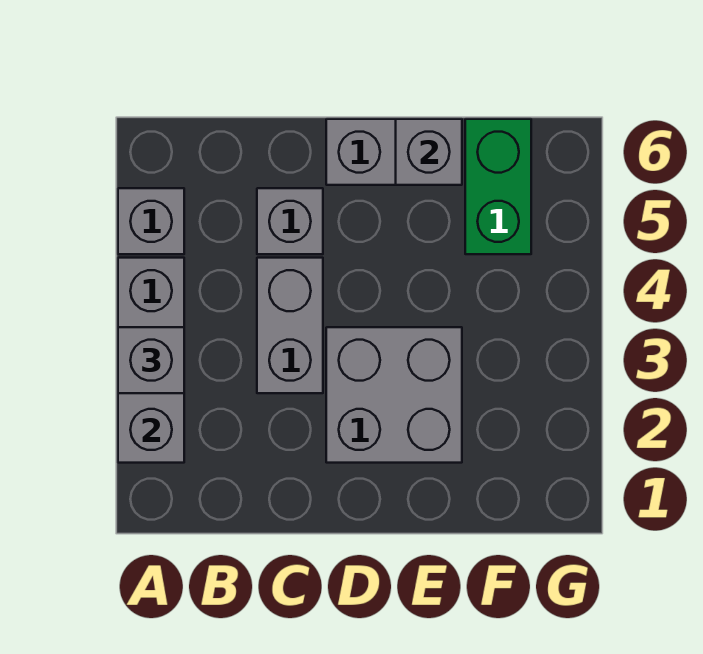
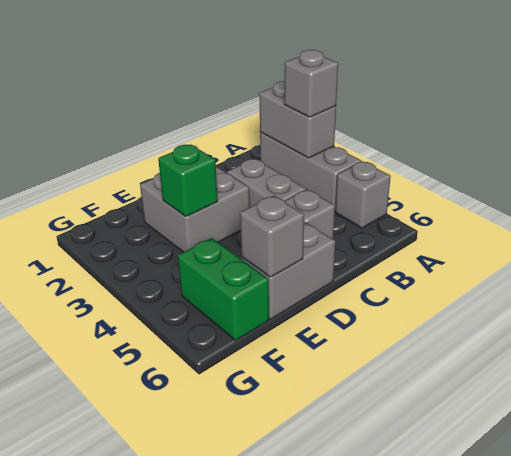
none -> green brick E3 level 2

